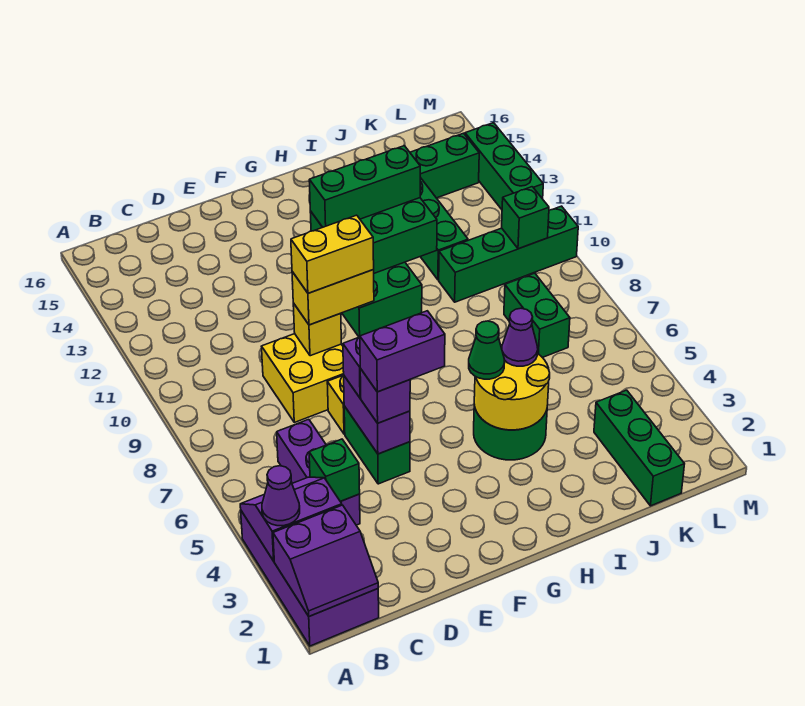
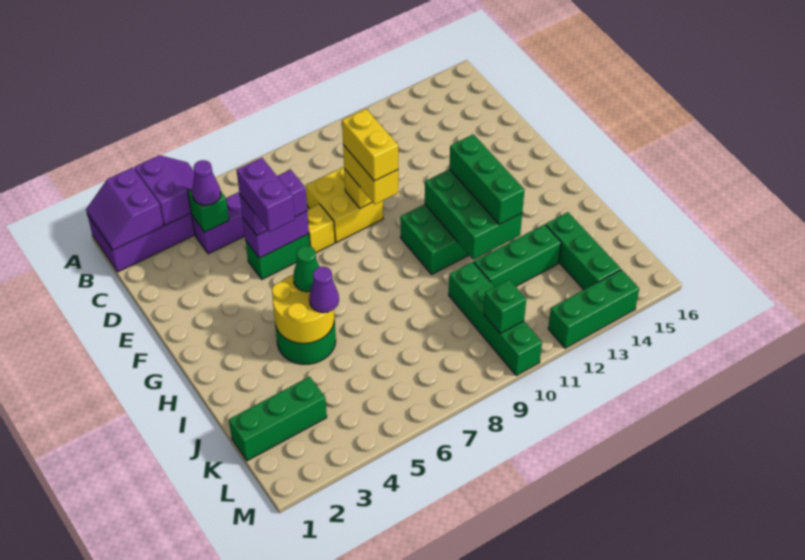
purple cone A3 level 3 -> purple cone C4 level 3
green brick K7:K8 level 1 -> none

